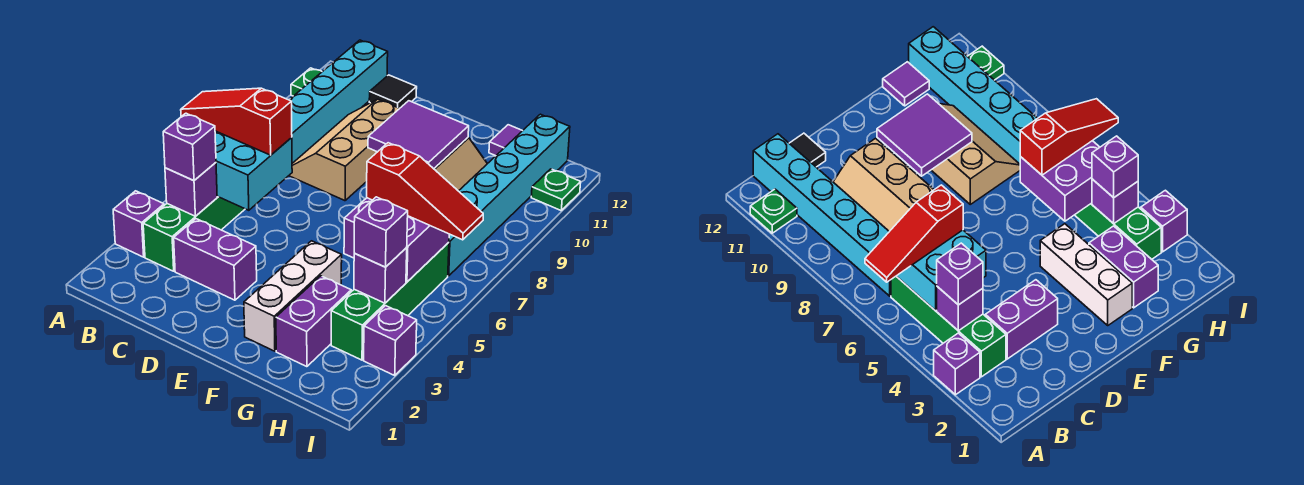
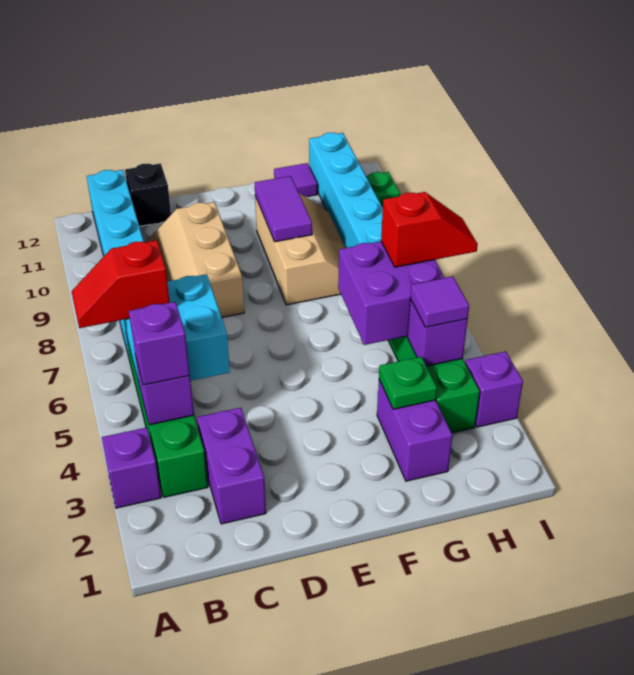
red slope A6:C6 level 3 top C -> red slope A6:B6 level 3 top B
green plate A11 level 1 -> green plate G3 level 2
purple brick C3:D3 level 1 -> purple brick C2:C3 level 1
black tile C12 level 1 -> black brick C12 level 1
purple tile E9:F10 level 2 -> purple tile F9:F10 level 2
white brick F2:F4 level 1 -> none
red slope G6:I6 level 3 top G -> red slope H6:I6 level 3 top H
purple brick H4 level 3 -> purple tile H4 level 3

